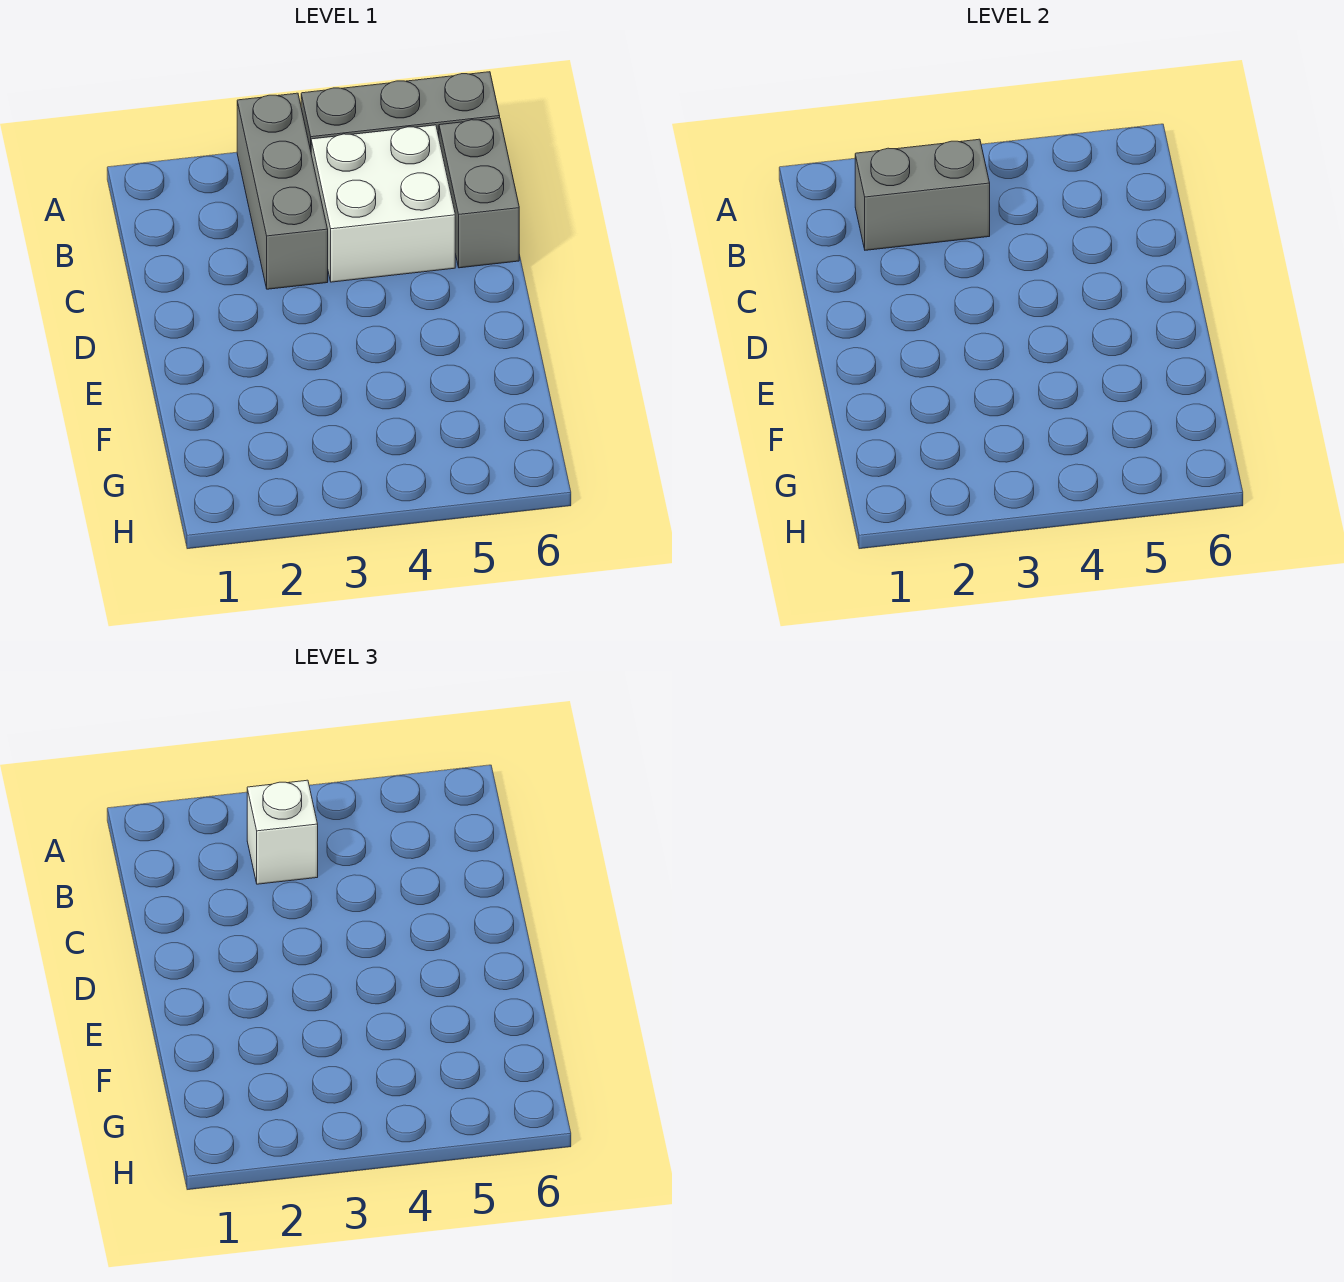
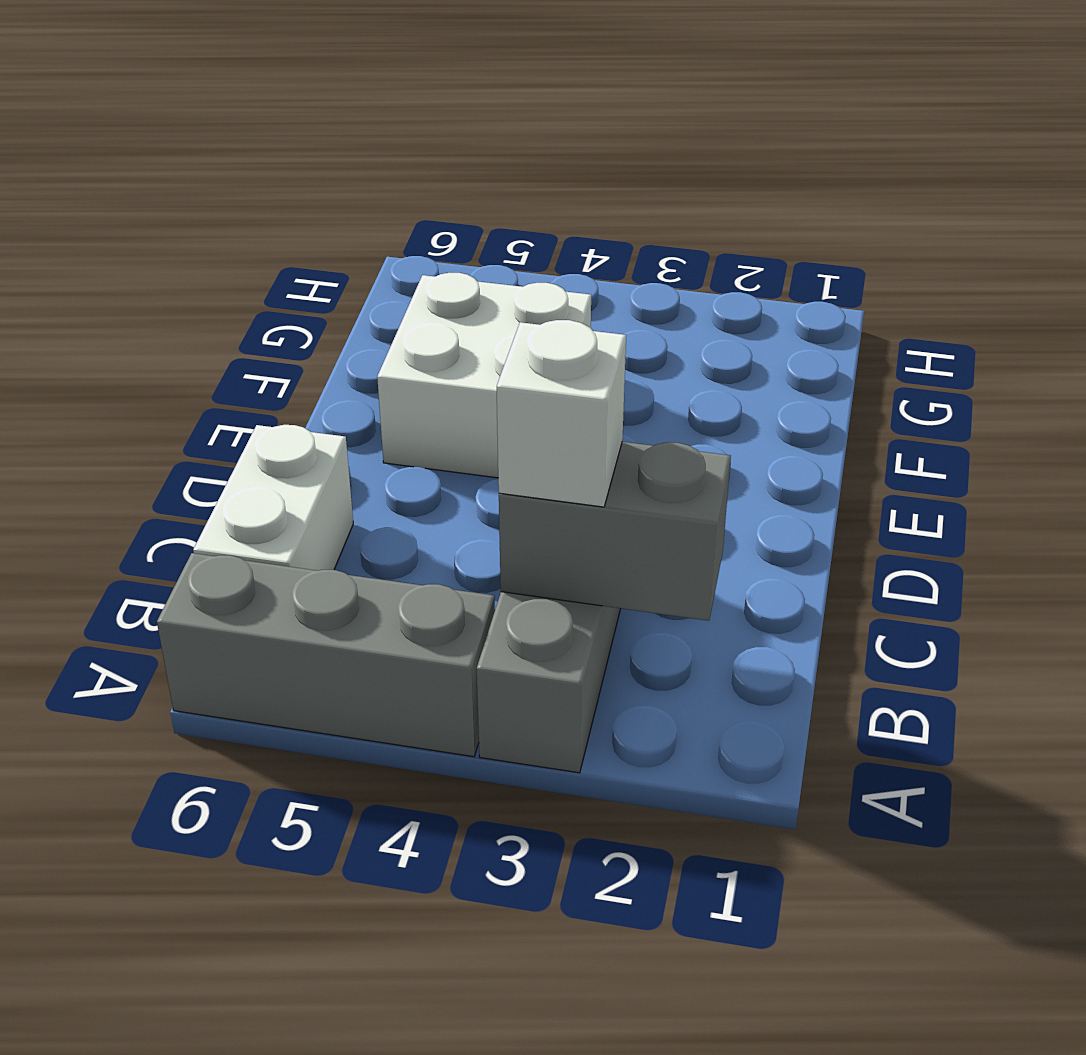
white brick B4:C5 level 1 -> white brick E4:F5 level 1
grey brick B6:C6 level 1 -> white brick B6:C6 level 1

